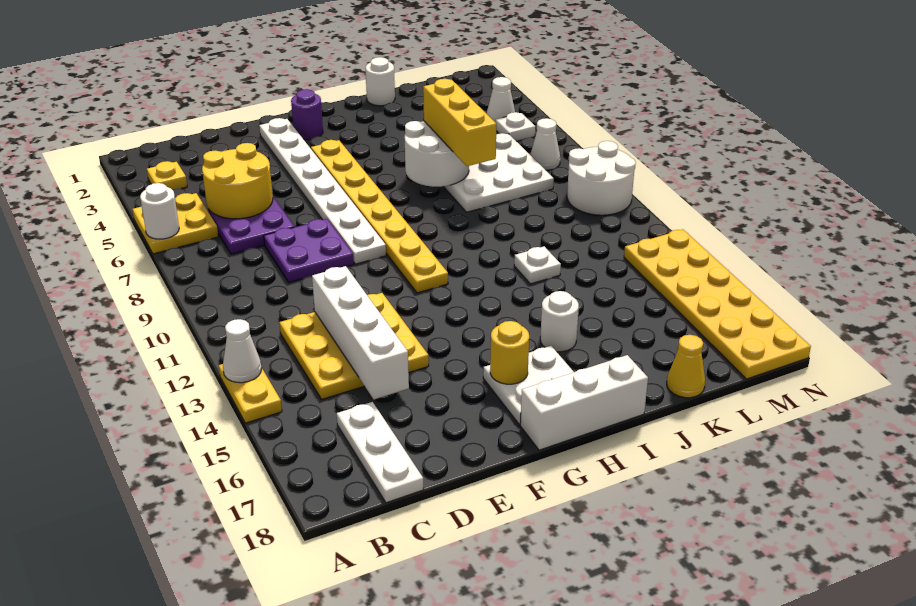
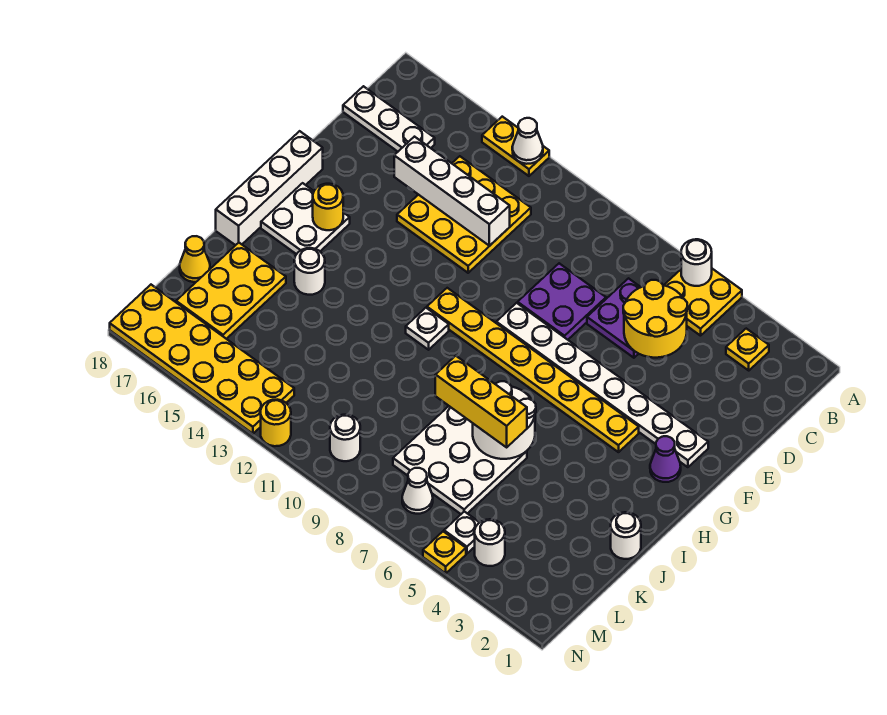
purple round brick G2 level 1 -> purple cone G2 level 1
white brick G18:I18 level 1 -> white brick F18:I18 level 1
white plate J12 level 1 -> white plate H11 level 1
none -> yellow plate J16:L17 level 1
white cone M4 level 1 -> white round brick M4 level 1
white round brick M9:N10 level 1 -> white round brick M10 level 1
none -> yellow plate N5 level 1
none -> yellow round brick N12 level 1

